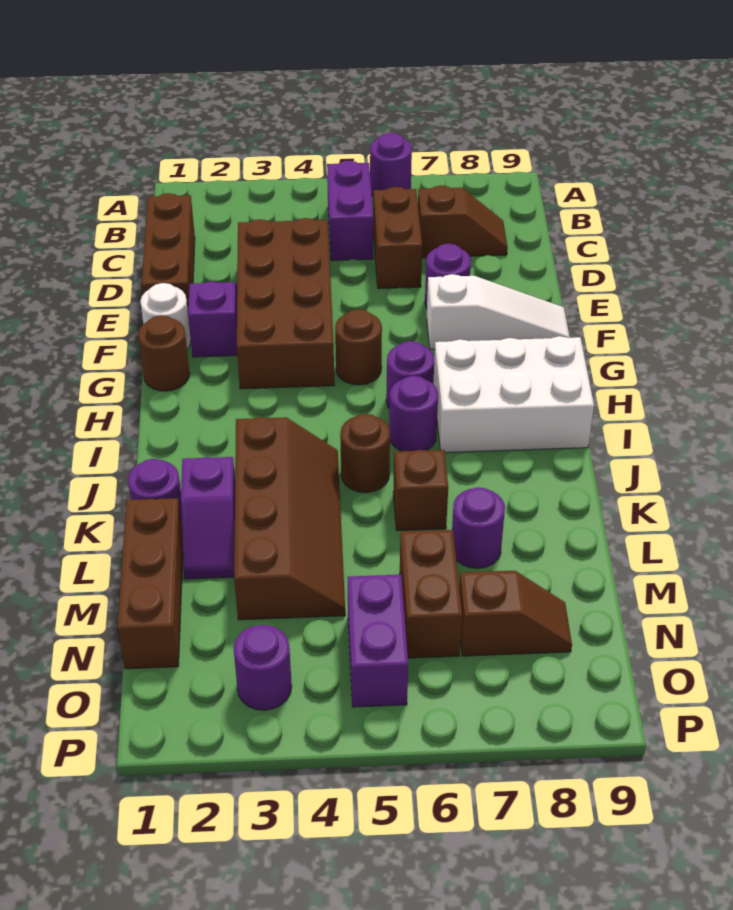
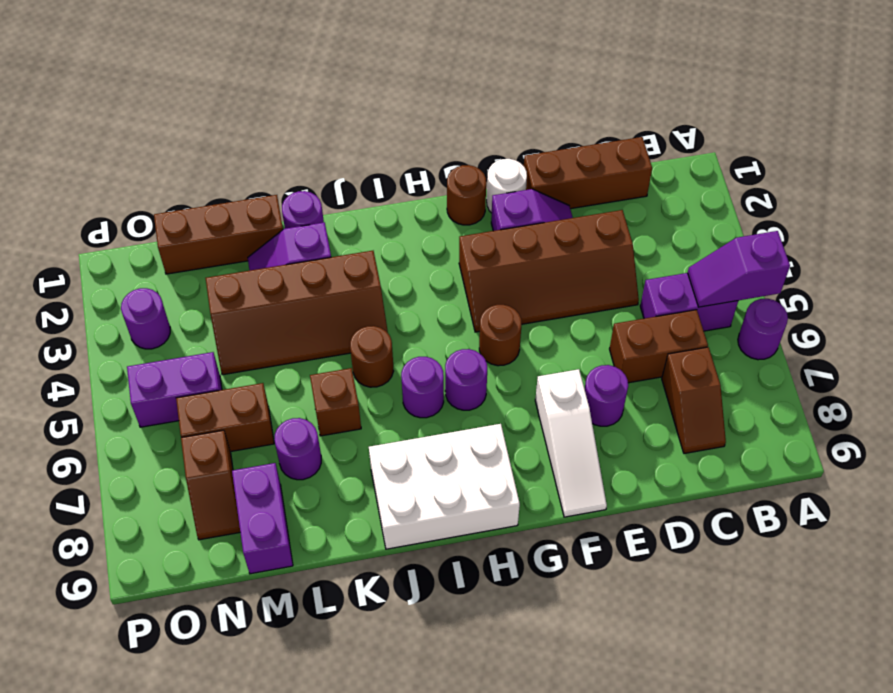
none -> purple slope A5:B5 level 2 top A
brown brick D3:G4 level 1 -> brown slope D3:G4 level 1 top 3
white brick H7:I9 level 1 -> white brick H8:J9 level 1
none -> purple brick M8:M9 level 1

